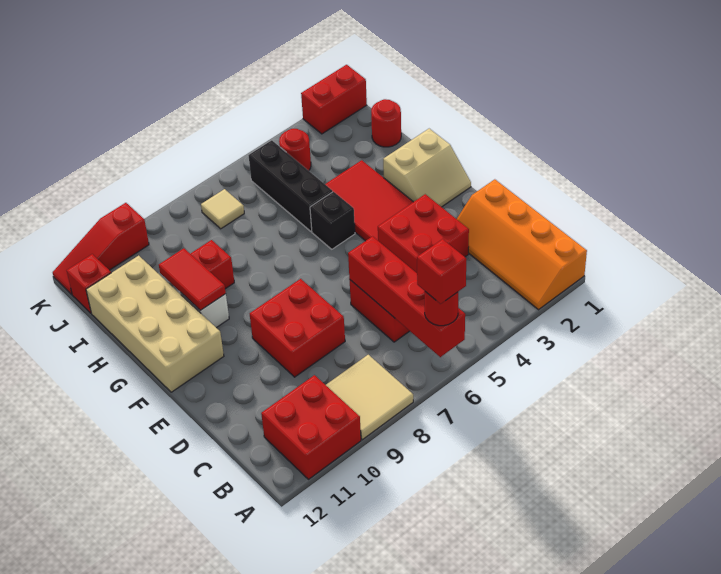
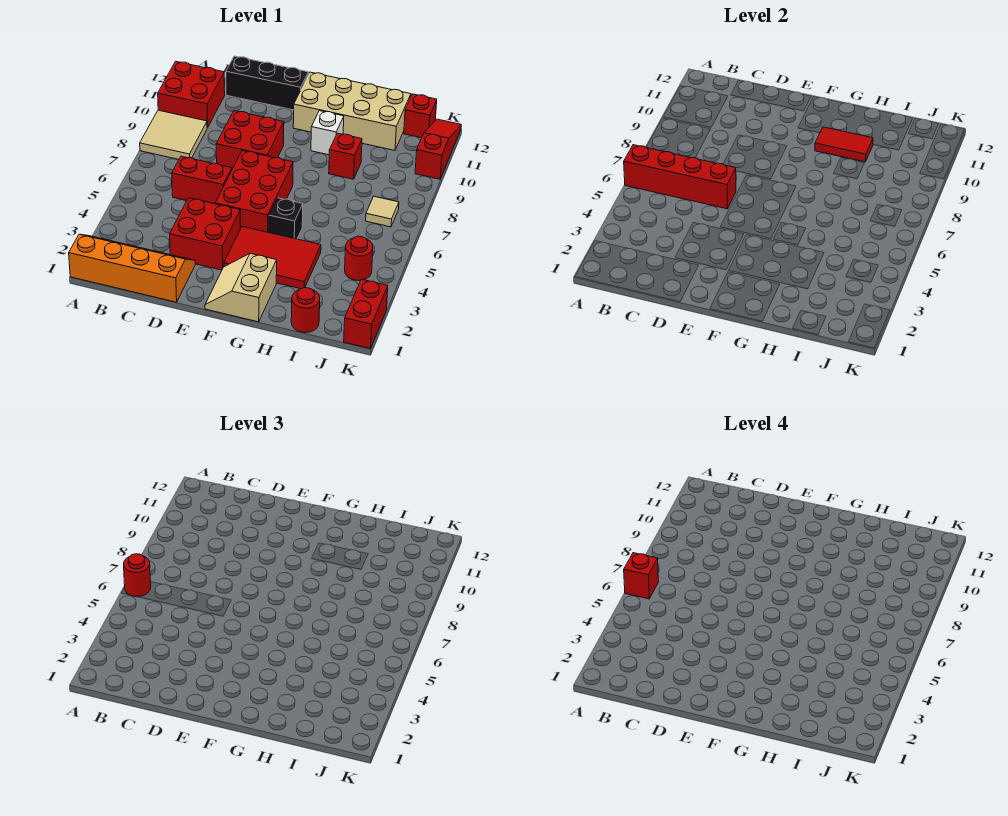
none -> red brick E5:F7 level 1
black brick H5:J5 level 1 -> black brick C12:E12 level 1

